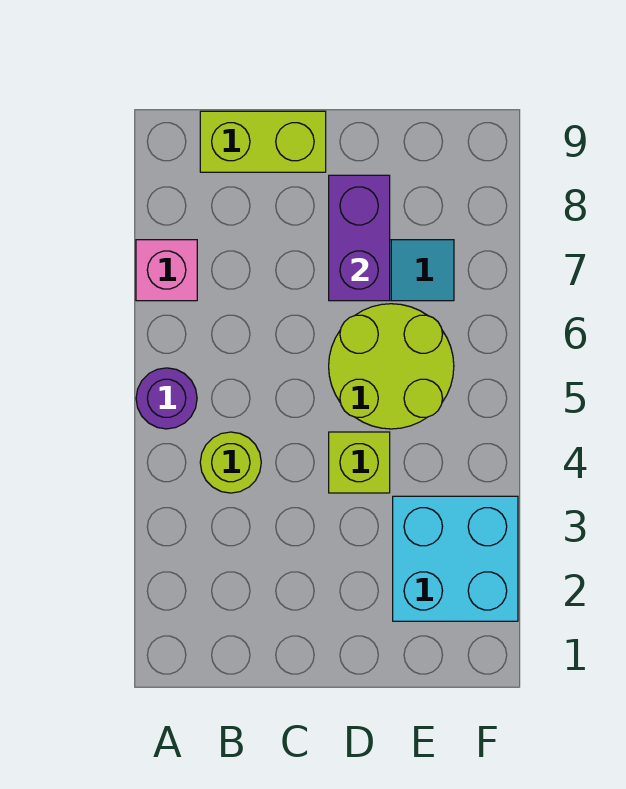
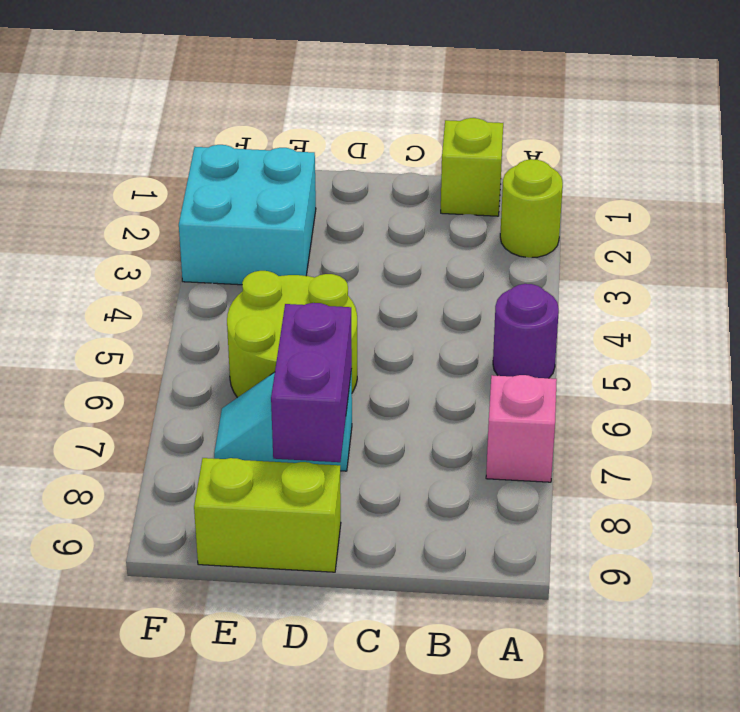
lime round brick B4 level 1 -> lime round brick A2 level 1
lime brick B9:C9 level 1 -> lime brick D9:E9 level 1
lime brick D4 level 1 -> lime brick B1 level 1

